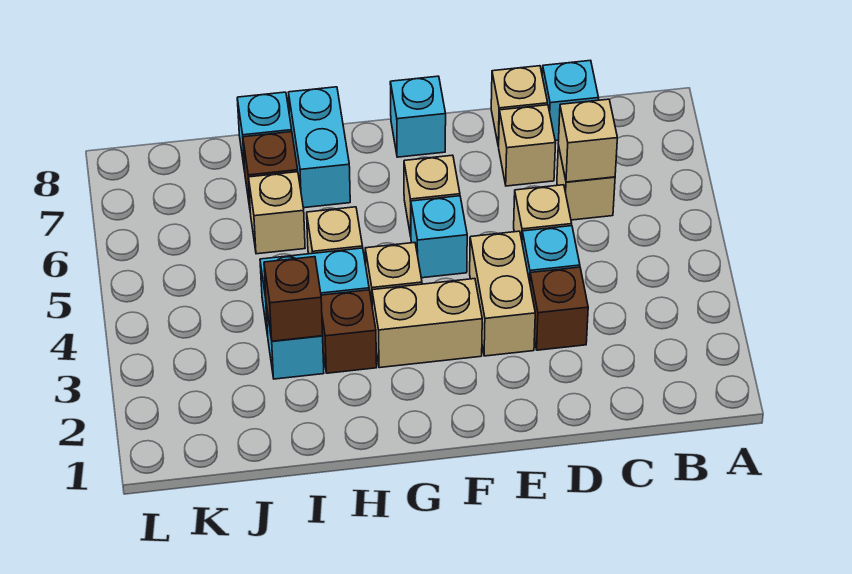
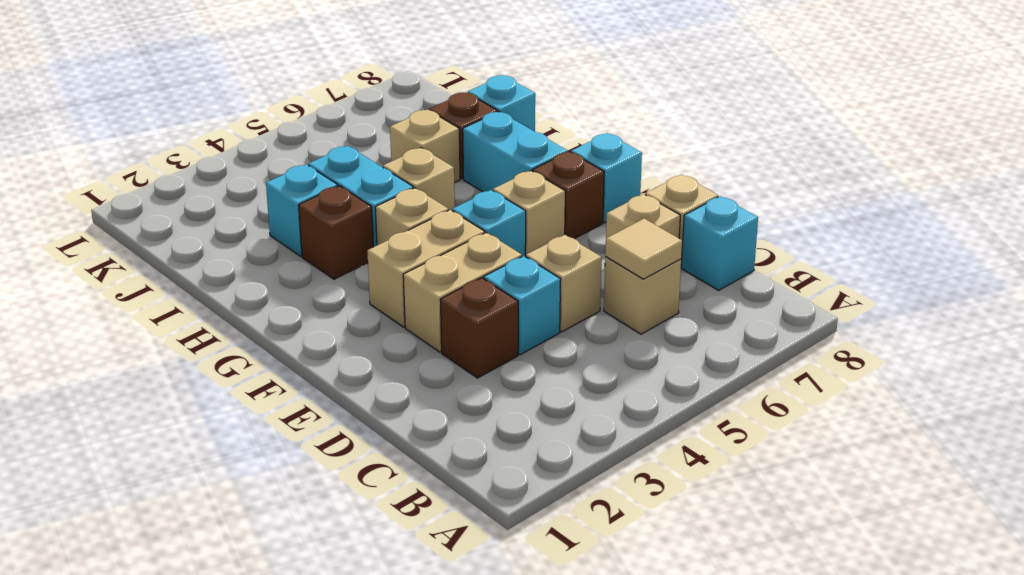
tan brick C6 level 2 -> tan tile C6 level 2
tan brick F3:G3 level 1 -> tan brick F3:F4 level 1
cyan brick H7:H8 level 1 -> cyan brick G7:H7 level 1
brown brick I3 level 2 -> brown brick F7 level 1

